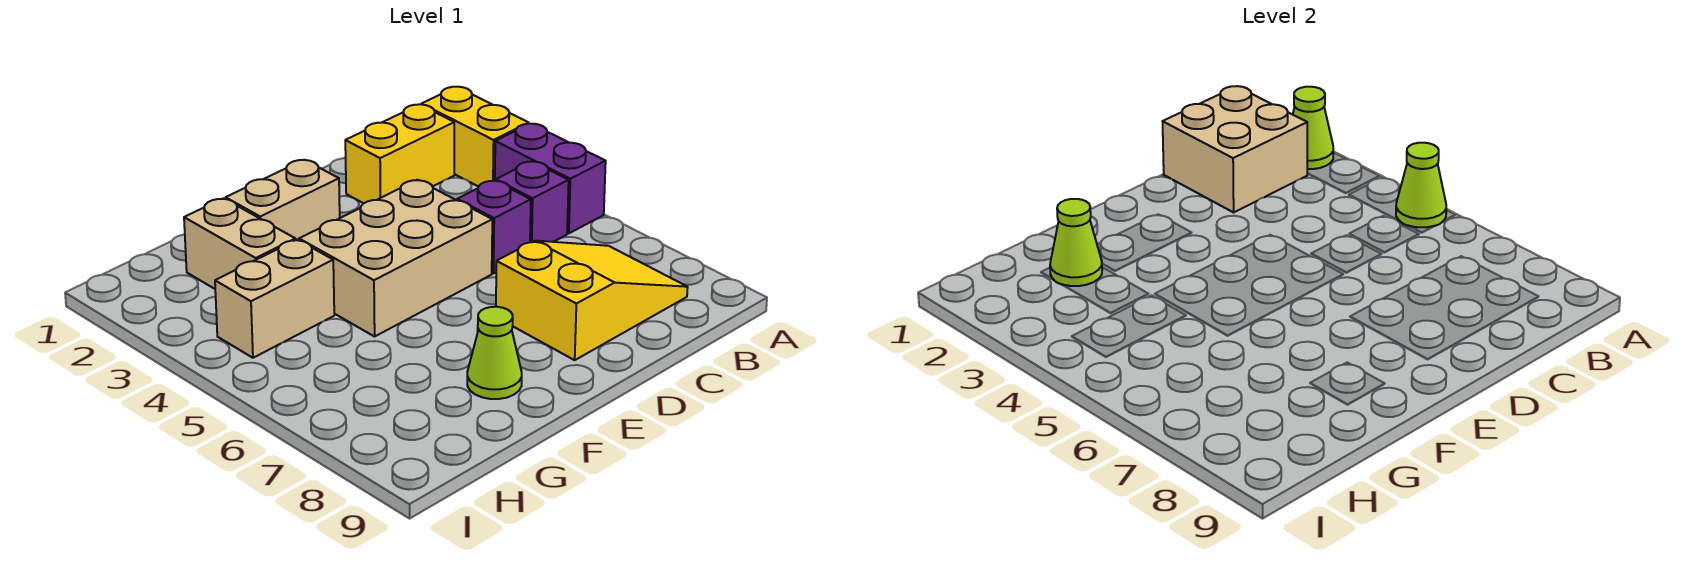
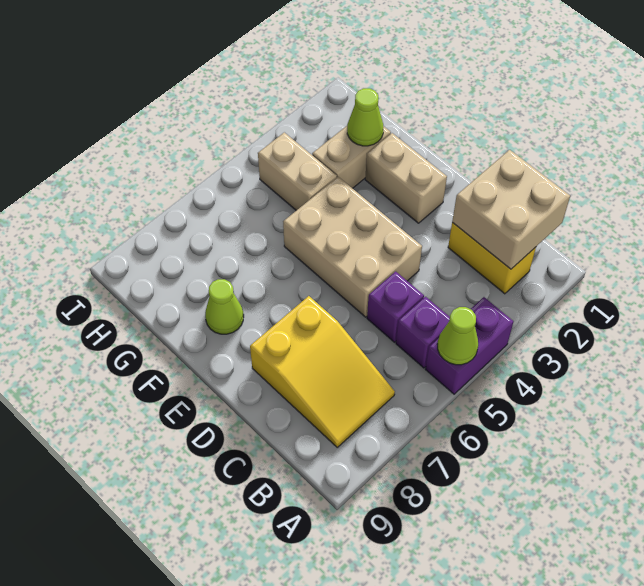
yellow brick A2:A3 level 1 -> none
lime cone A2 level 2 -> none

